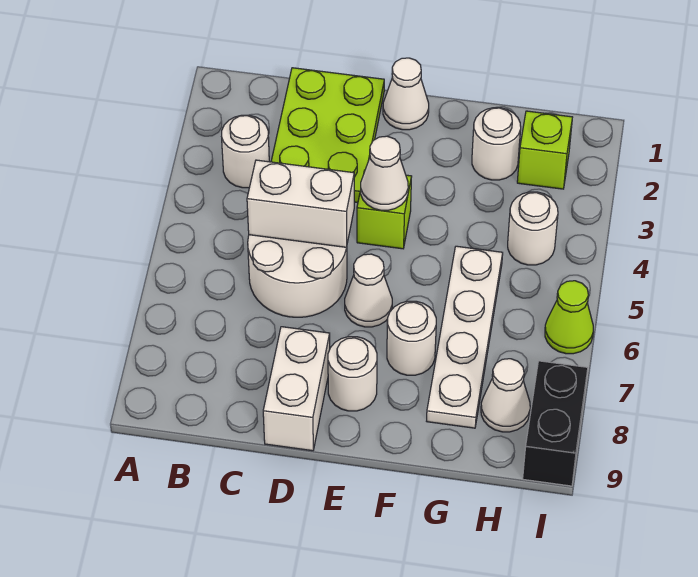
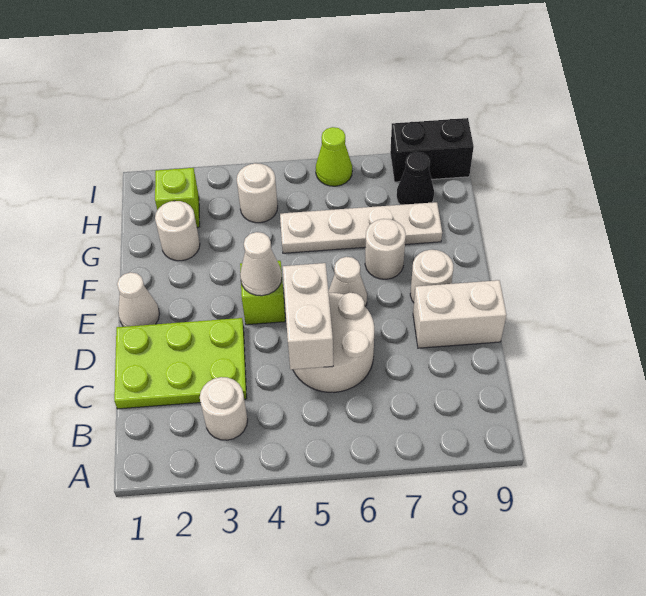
white cone H8 level 1 -> black cone H8 level 1

